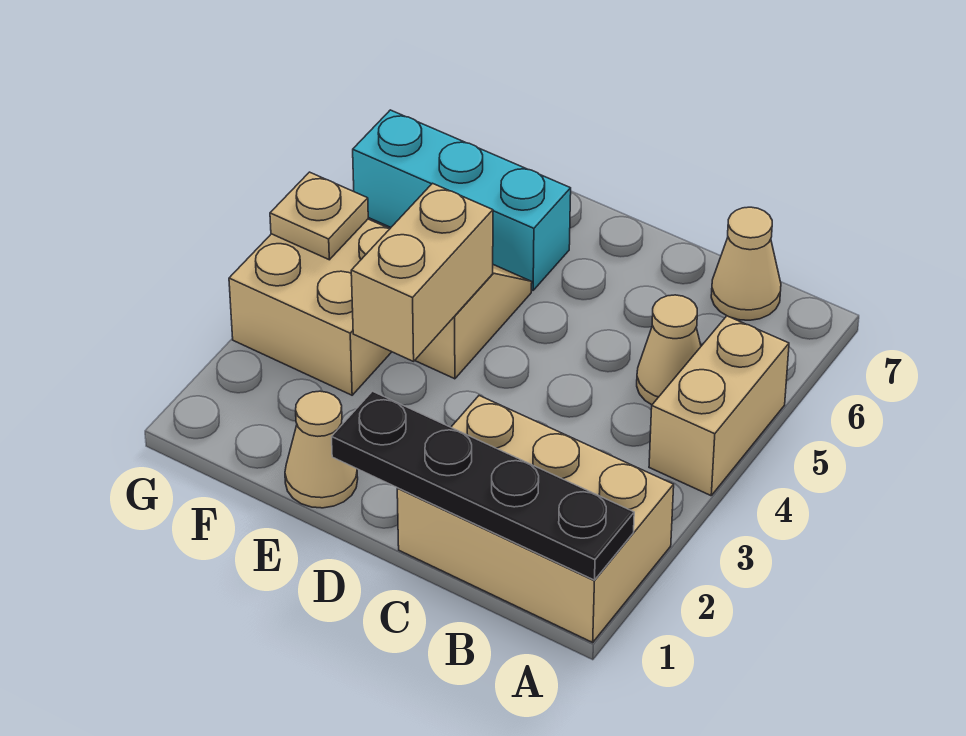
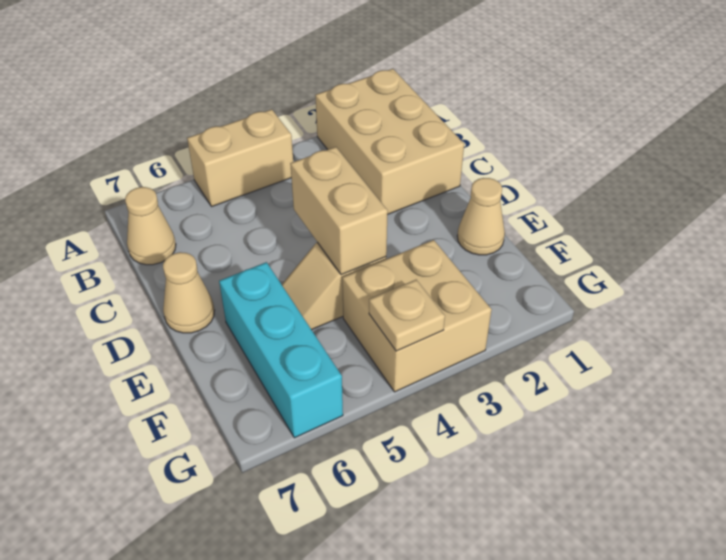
black plate A1:D1 level 2 -> none
tan cone B5 level 1 -> tan cone D7 level 1
tan brick E3:E4 level 2 -> tan brick D4:E4 level 2

